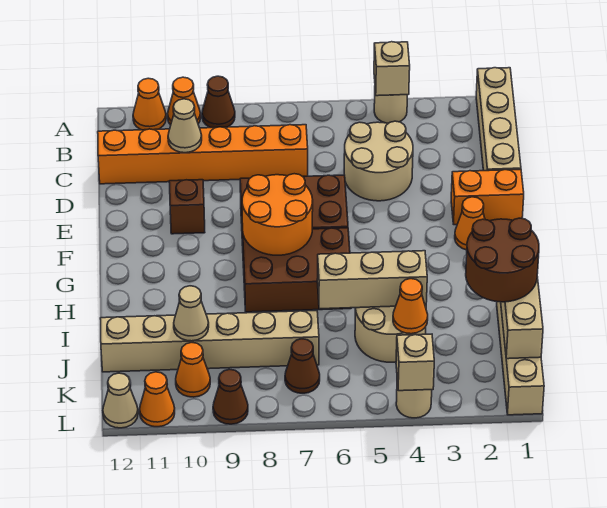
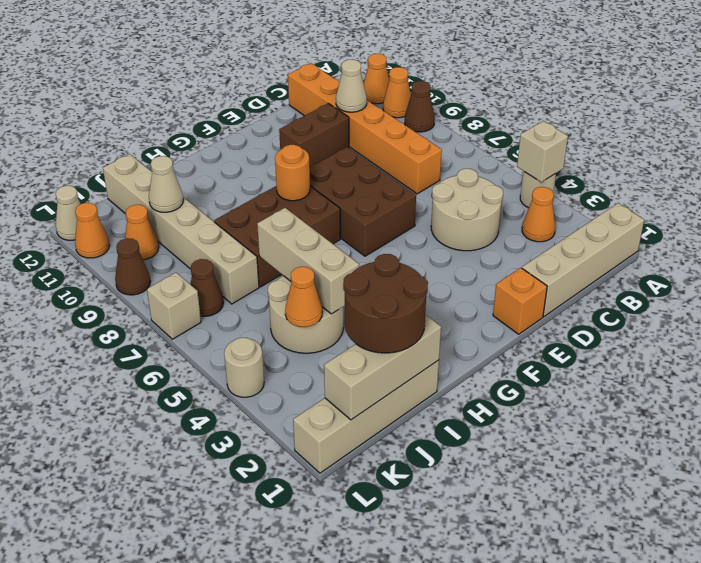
orange brick E1:E2 level 1 -> orange brick E1 level 1
brown brick E10 level 1 -> brown brick D10:E10 level 1
orange cone F2 level 1 -> orange cone B3 level 1
orange round brick F7:G8 level 2 -> orange round brick G8 level 2
brown brick G6:H8 level 1 -> brown brick G7:I8 level 1
tan brick L4 level 2 -> tan brick L7 level 1

